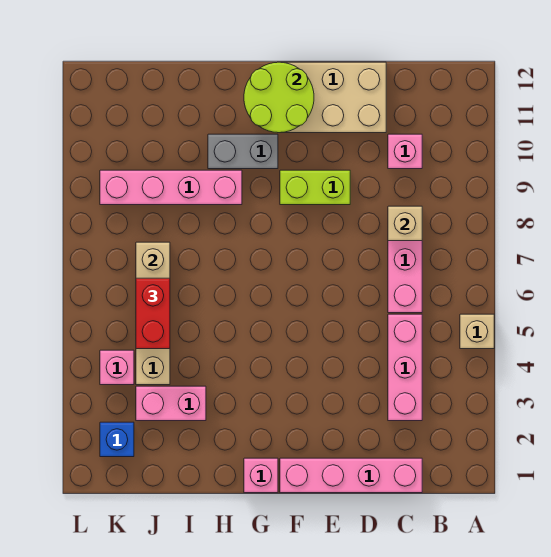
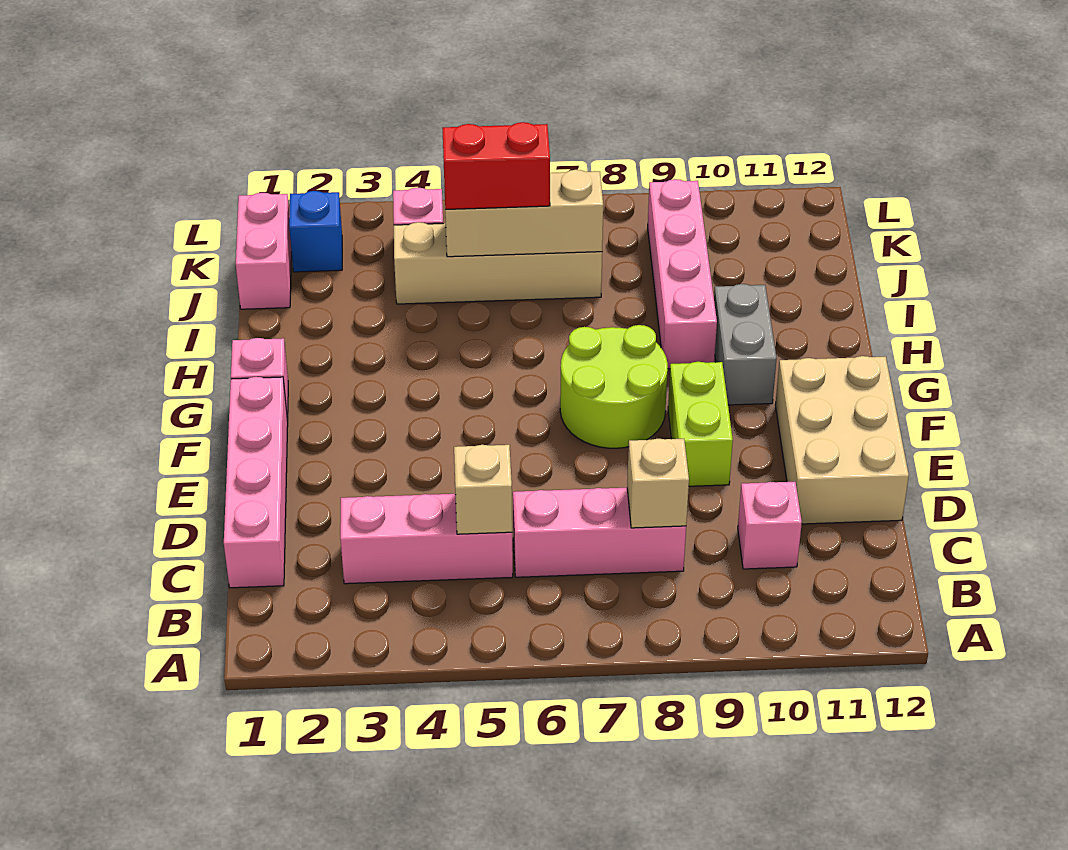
tan brick A5 level 1 -> tan brick C5 level 2
lime round brick F11:G12 level 2 -> lime round brick F7:G8 level 1
pink brick I3:J3 level 1 -> pink brick J1:K1 level 1

